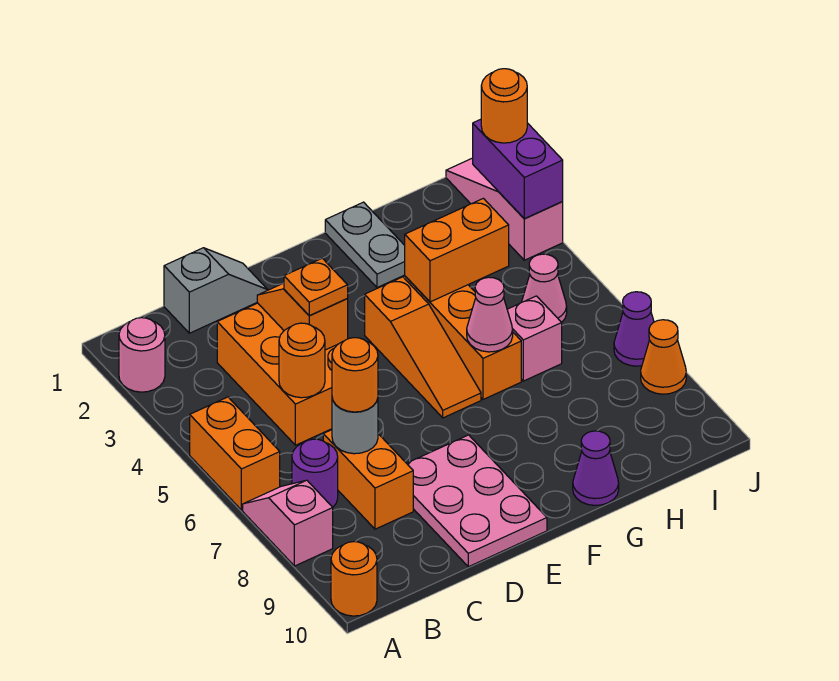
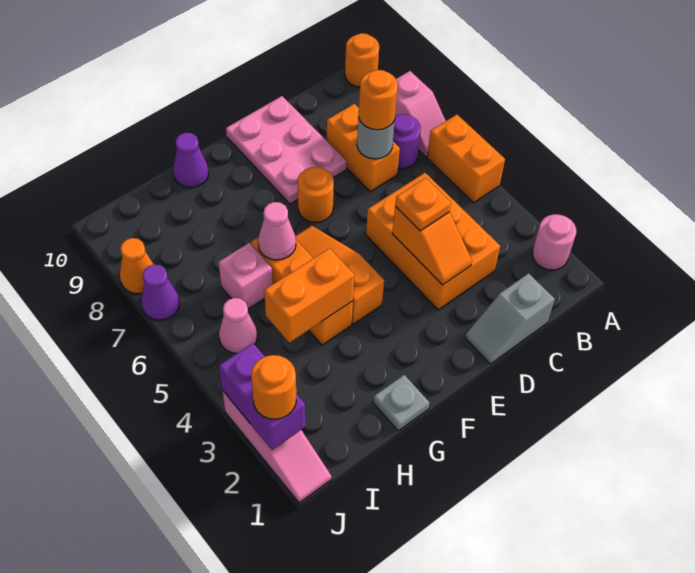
orange round brick C5 level 2 -> orange round brick E7 level 1
grey plate G1:G2 level 1 -> grey plate G1 level 1

